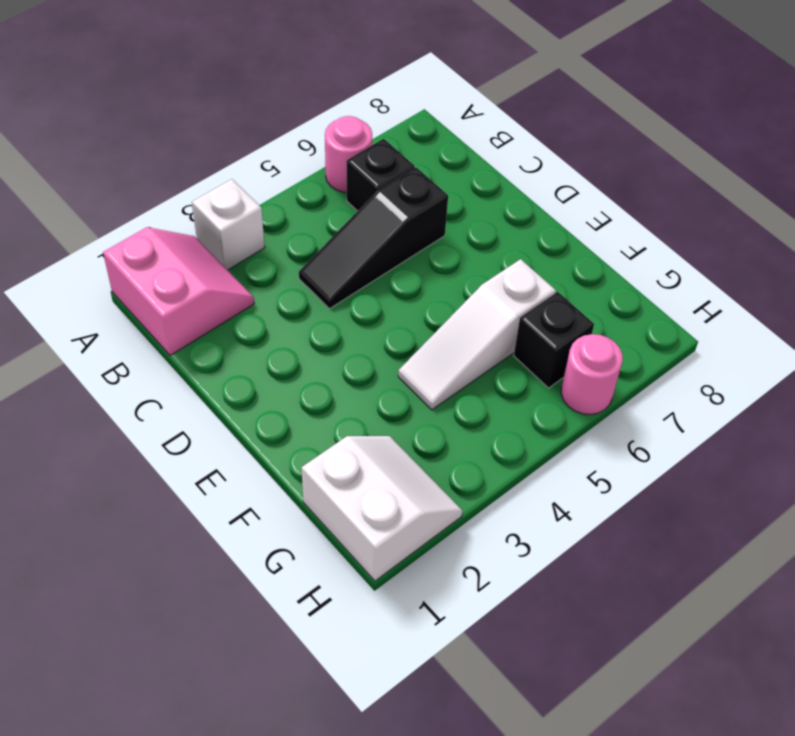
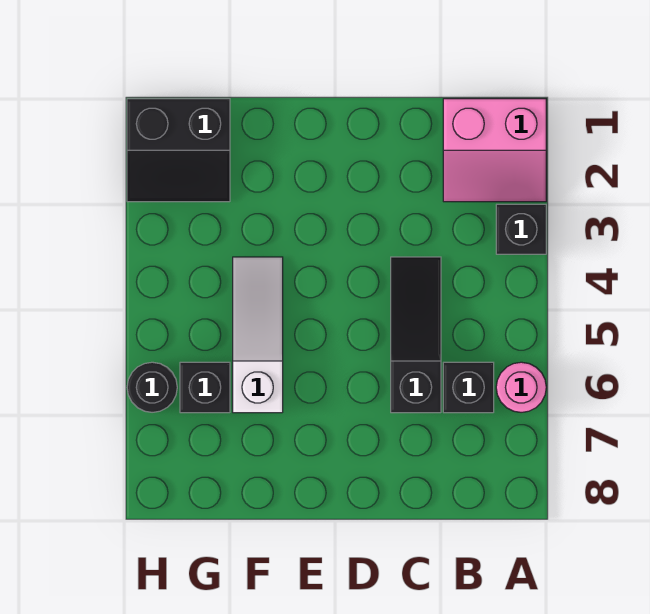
white brick A3 level 1 -> black brick A3 level 1
white slope G1:H2 level 1 top 1 -> black slope G1:H2 level 1 top 1
pink round brick H6 level 1 -> black round brick H6 level 1

